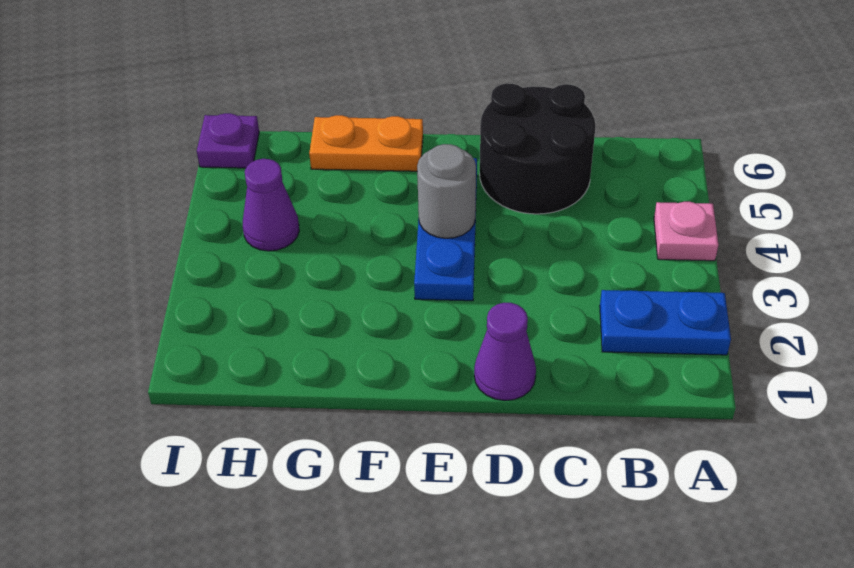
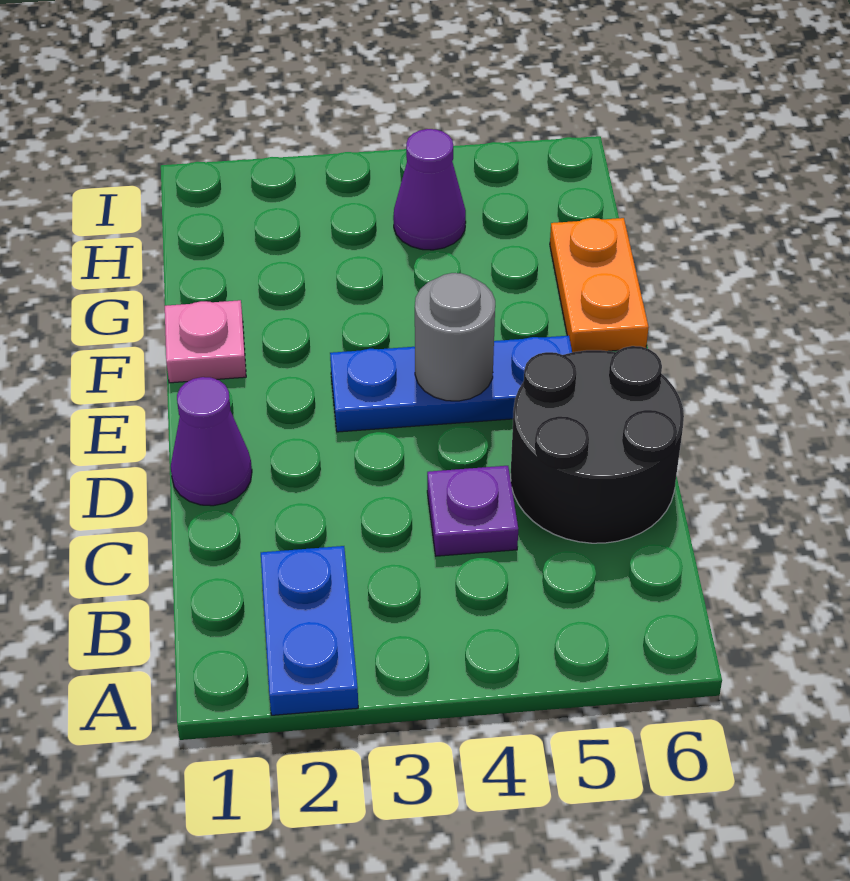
pink plate A4 level 1 -> pink plate F1 level 1
purple plate I6 level 1 -> purple plate C4 level 1

